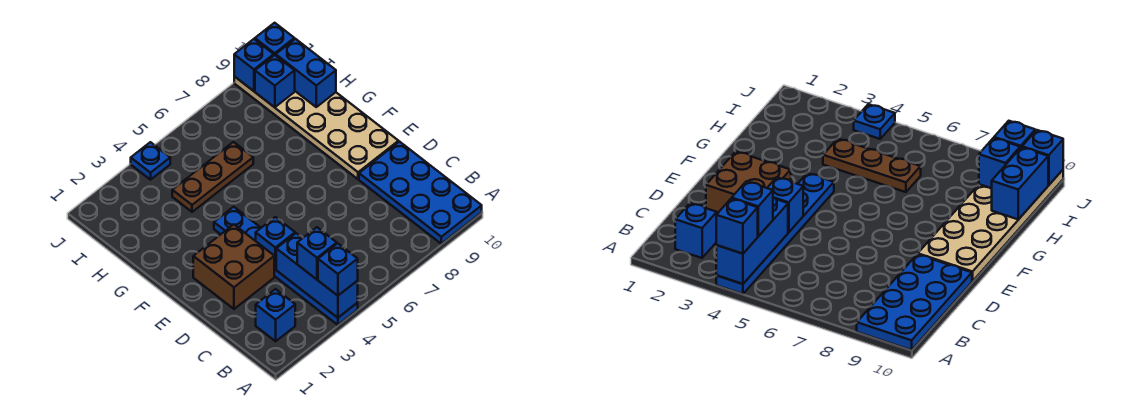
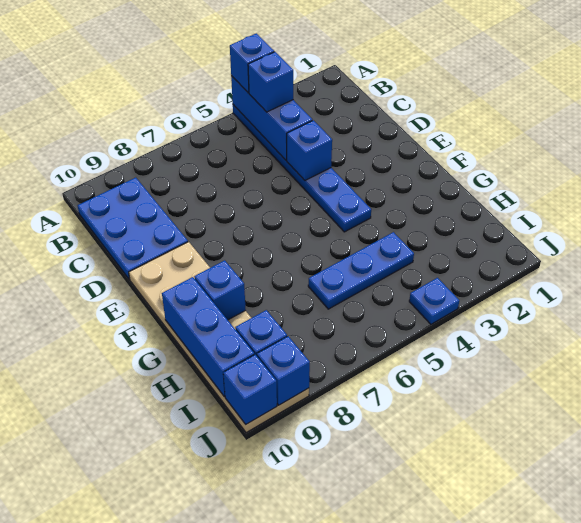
blue plate A9:D10 level 1 -> blue plate B9:D10 level 1
blue brick B2 level 1 -> blue brick G9 level 2
brown brick D2:E3 level 1 -> none
brown plate H4:H6 level 1 -> blue plate H4:H6 level 1
blue brick H10:I10 level 2 -> blue brick G10:I10 level 2

